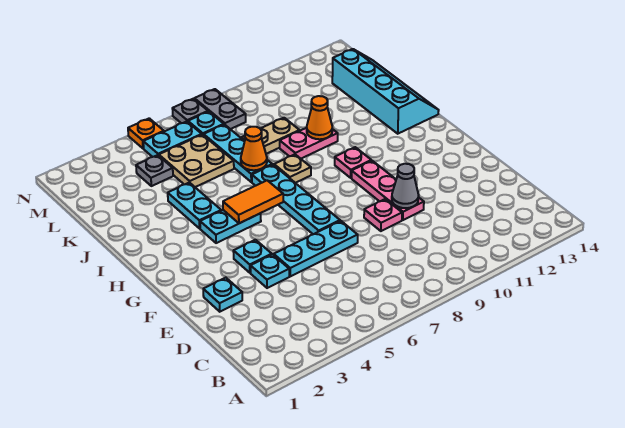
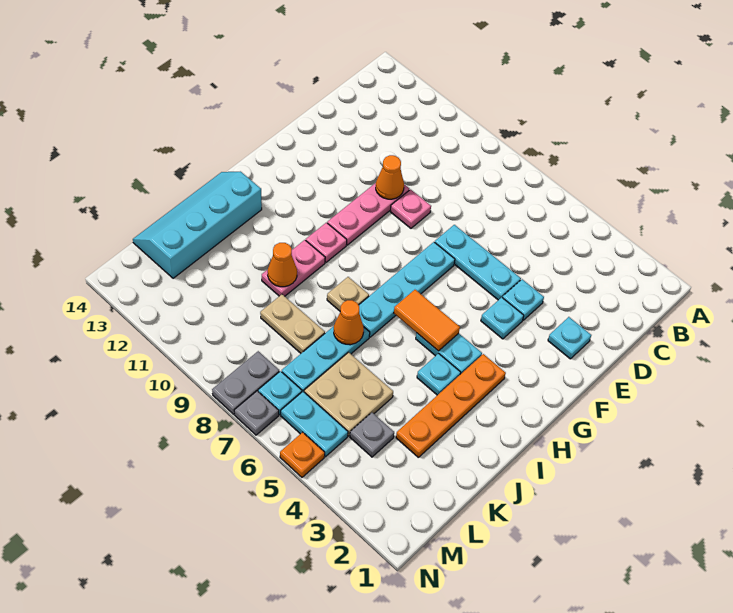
grey cone E10 level 2 -> orange cone E10 level 2
none -> orange plate H3:K3 level 1
cyan plate I4:J4 level 1 -> cyan plate I4 level 1
pink plate J9:J10 level 1 -> pink plate I10:J10 level 1

